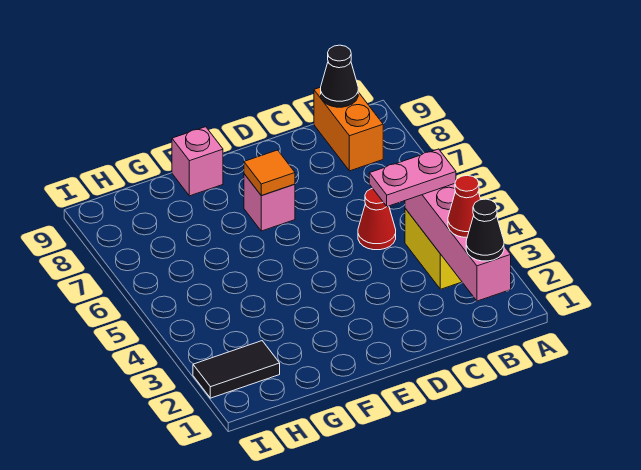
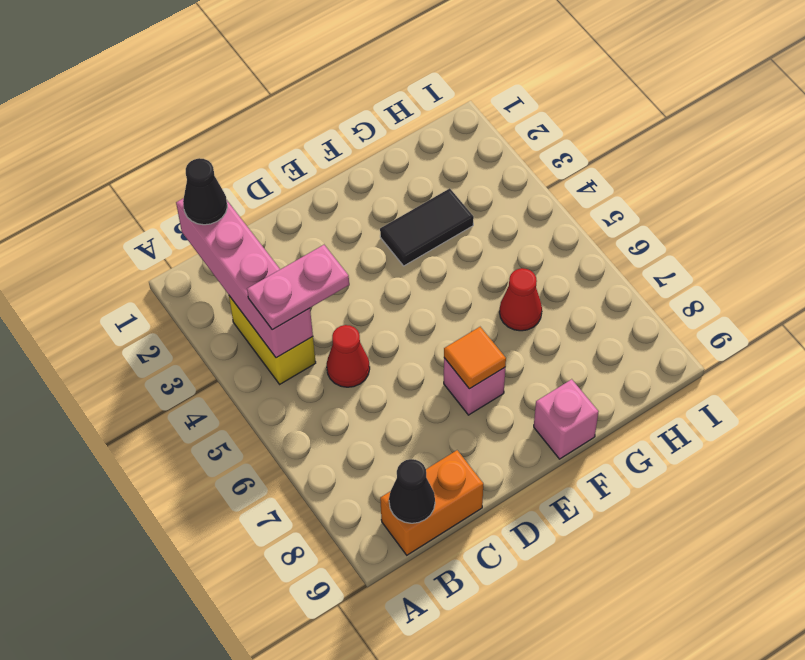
red cone B2 level 3 -> red cone G6 level 1
orange brick B8:B9 level 1 -> orange brick B9:C9 level 1
black tile H2:I2 level 1 -> black tile F3:G3 level 1

